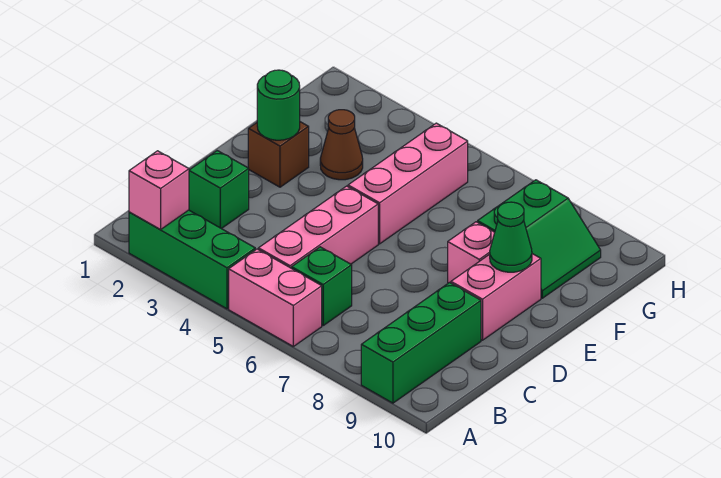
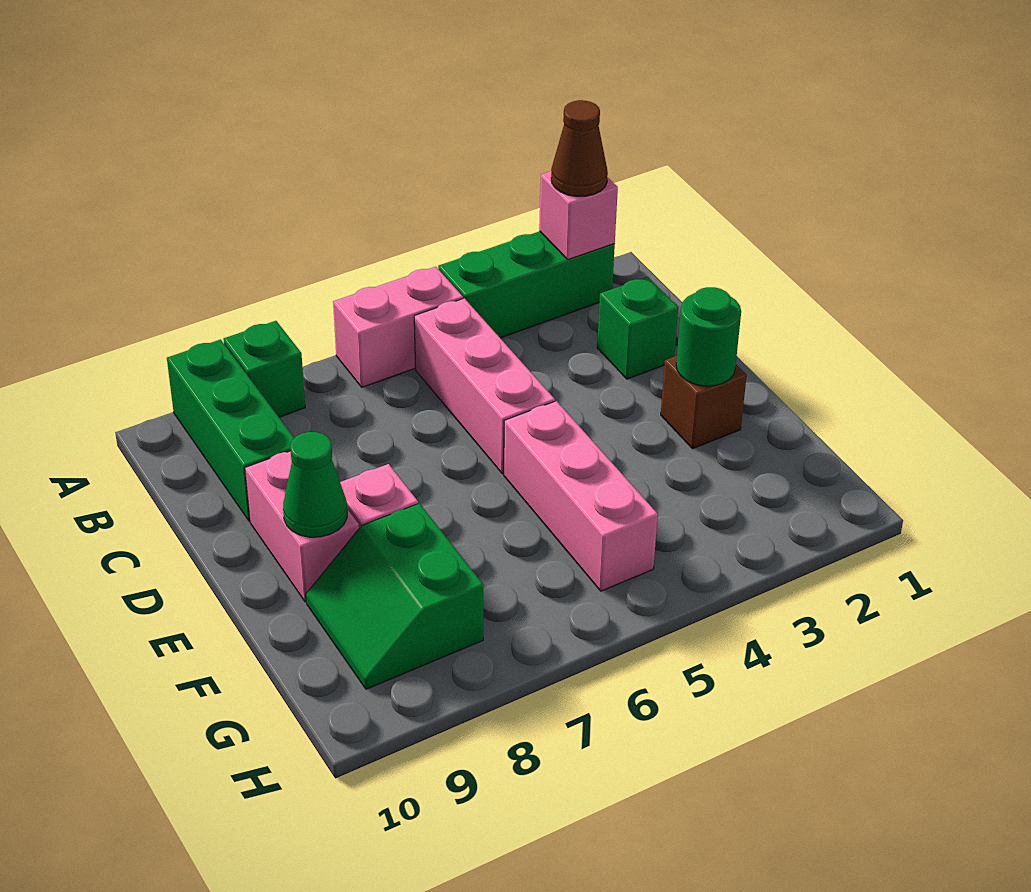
green brick B6 level 1 -> green brick A8 level 1
brown cone F3 level 1 -> brown cone A2 level 3

